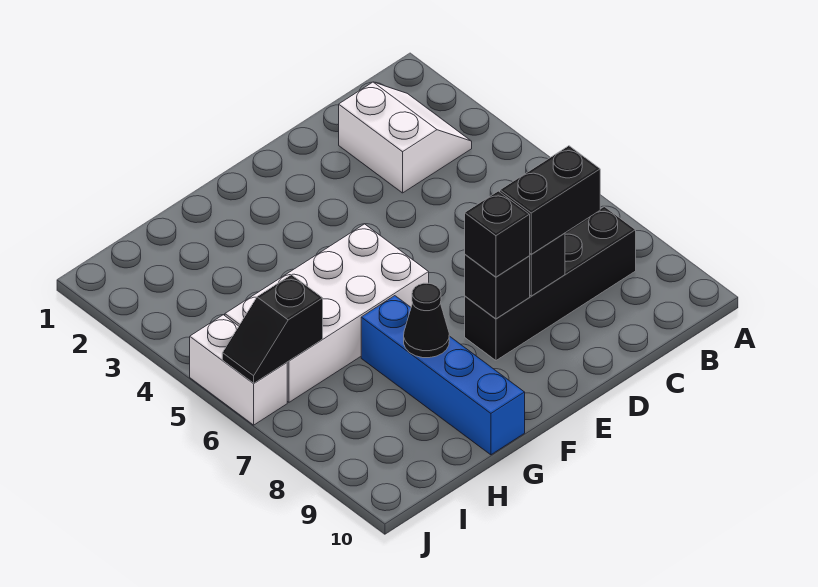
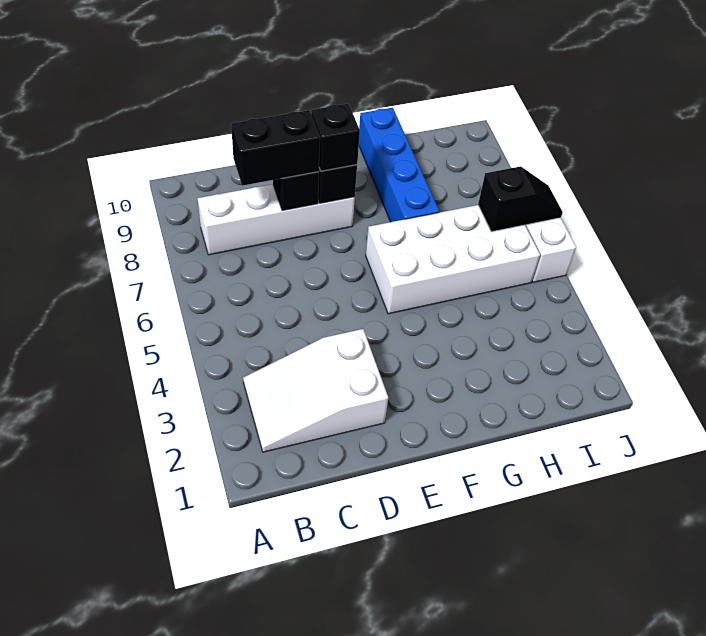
white slope B2:C3 level 1 top C -> white slope B2:D3 level 1 top D
black brick B8:E8 level 1 -> white brick B8:E8 level 1
black cone G8 level 2 -> none

